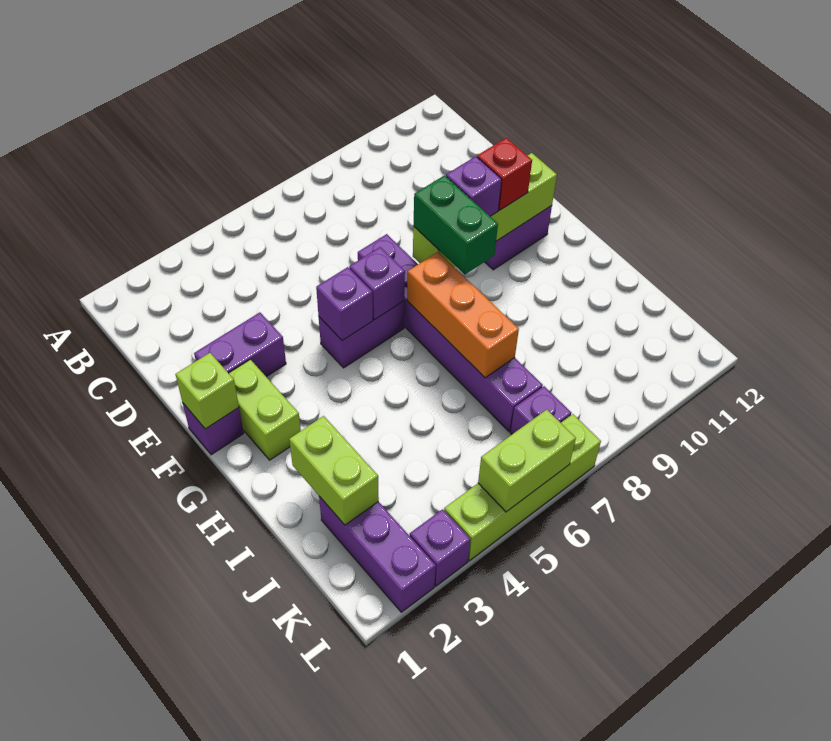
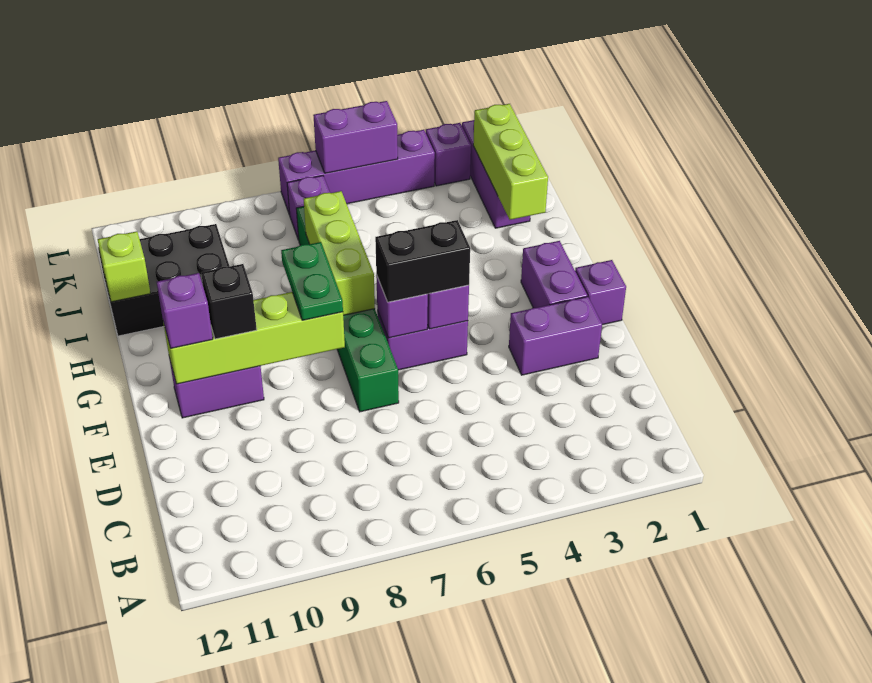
purple brick E7:J7 level 1 -> green brick E7:J7 level 1
lime brick F1 level 2 -> lime brick I12 level 2
lime brick F2:G2 level 1 -> purple brick F2:G2 level 1
none -> black brick F5:F6 level 3
green brick F8:G8 level 3 -> green plate F8:G8 level 3
purple brick F9 level 3 -> purple brick F11 level 3
red brick F10 level 3 -> black brick F10 level 3
orange brick G7:I7 level 2 -> lime brick G7:I7 level 2
lime brick I2:J2 level 2 -> lime brick I2:K2 level 2
none -> black brick I10:J12 level 1
lime brick L4:L7 level 1 -> purple brick L4:L7 level 1
lime brick L5:L6 level 2 -> purple brick L5:L6 level 2

